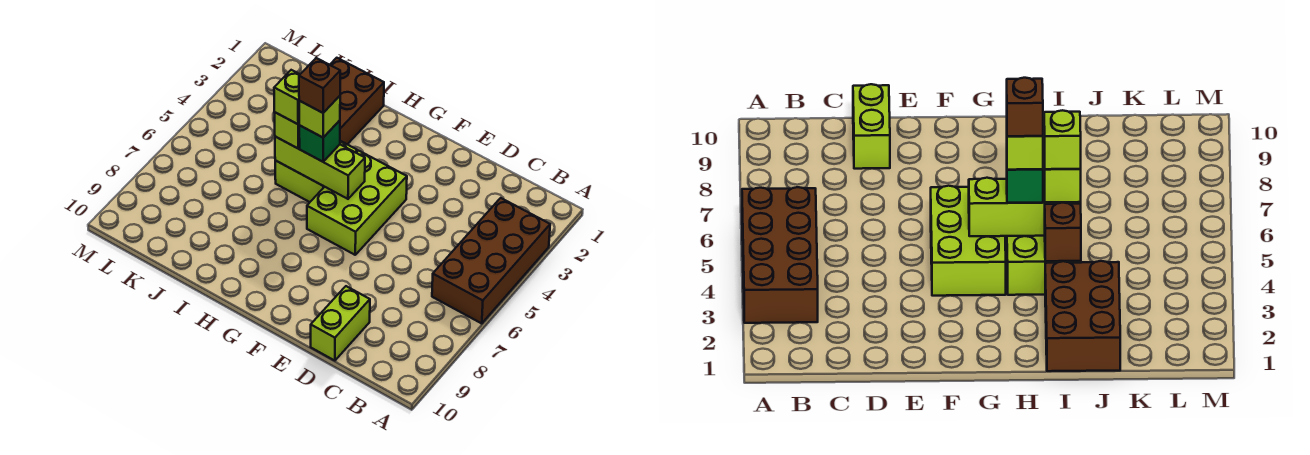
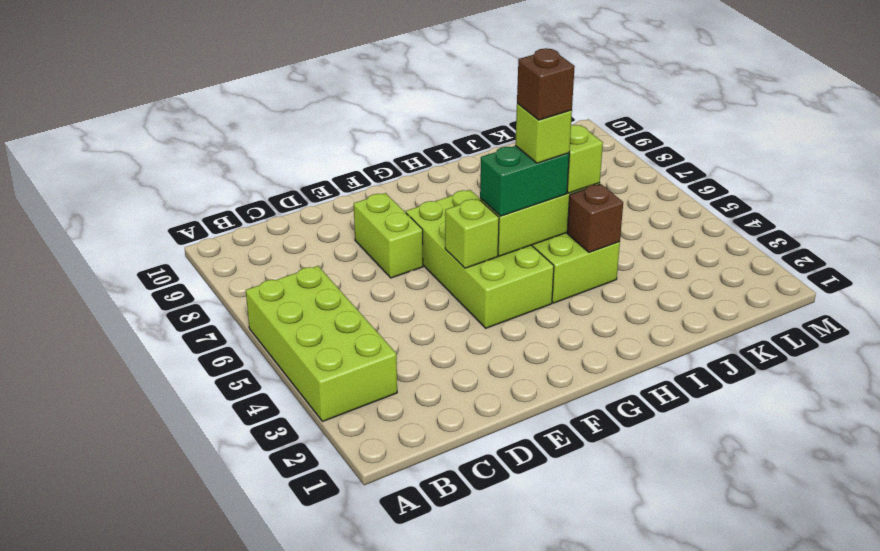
brown brick A3:B6 level 1 -> lime brick A3:B6 level 1
lime brick D9:D10 level 1 -> lime brick E7:E8 level 1
lime brick F4:G6 level 1 -> lime brick F4:G7 level 1
green brick H5 level 3 -> green brick G5:H5 level 3
brown brick I1:J3 level 1 -> none
lime brick I5 level 4 -> lime brick F5 level 2

